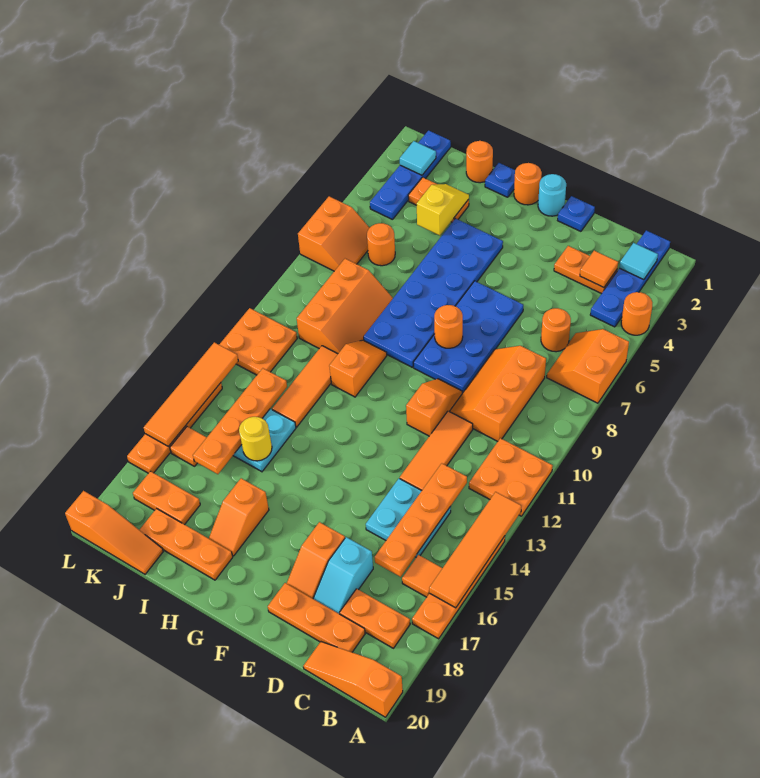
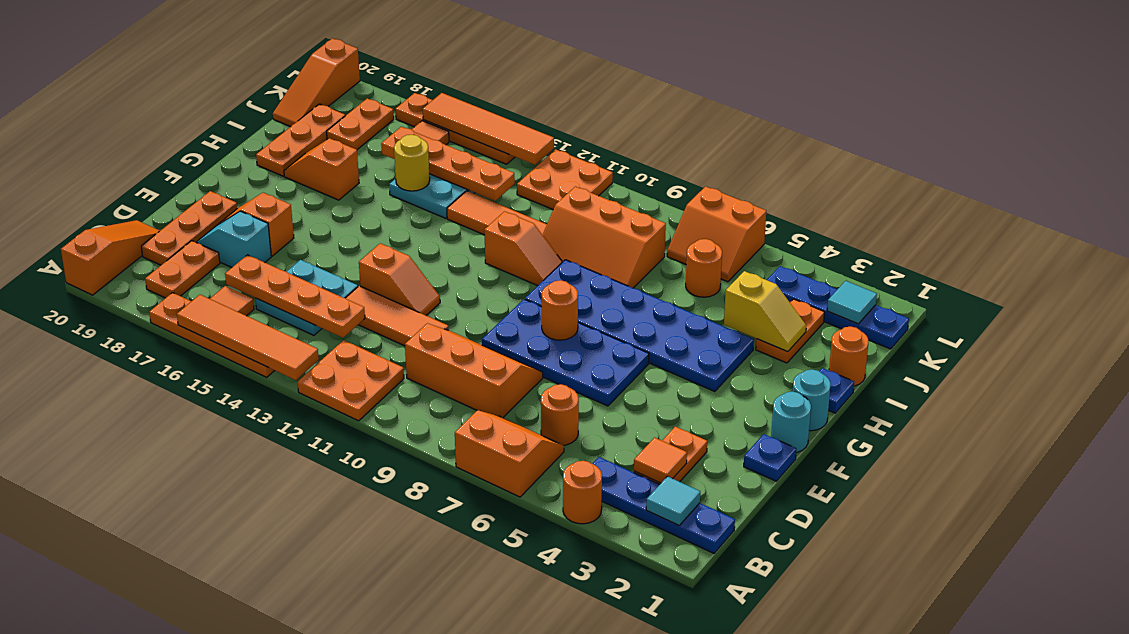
orange slope E10:E11 level 1 top 11 -> orange slope E12:E13 level 1 top 13
orange round brick G1 level 1 -> cyan round brick G1 level 1

